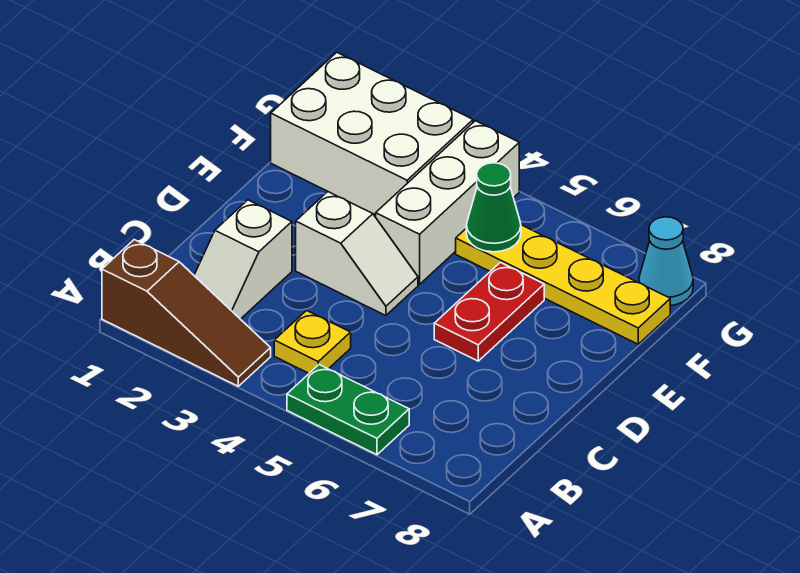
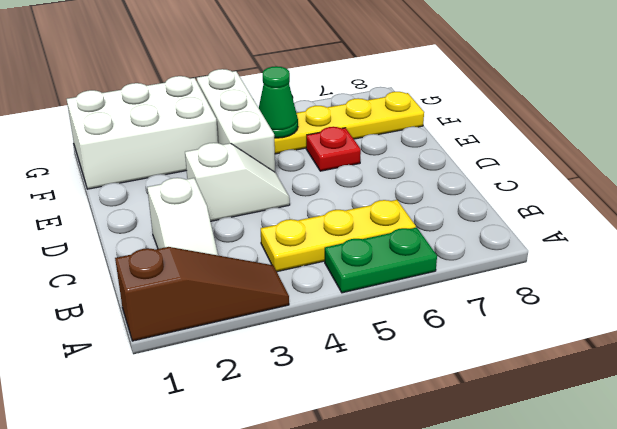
yellow plate B4 level 1 -> yellow plate B4:B6 level 1
red plate D6:E6 level 1 -> red plate E6 level 1
cyan cone G8 level 1 -> none

